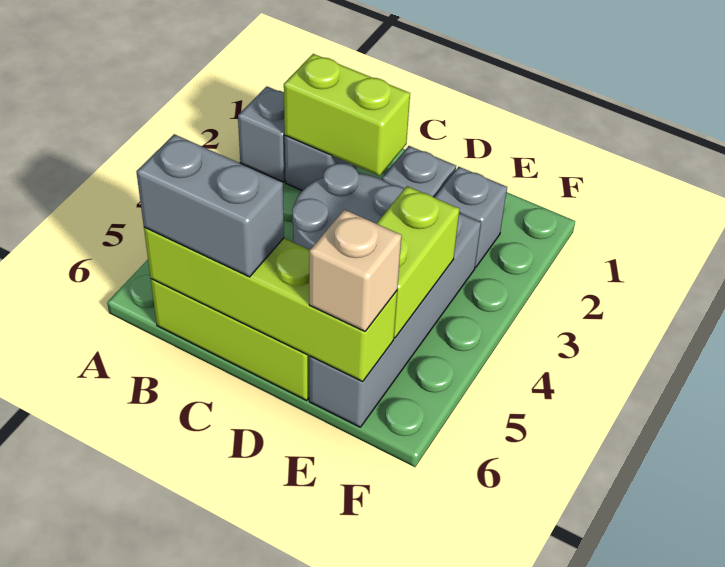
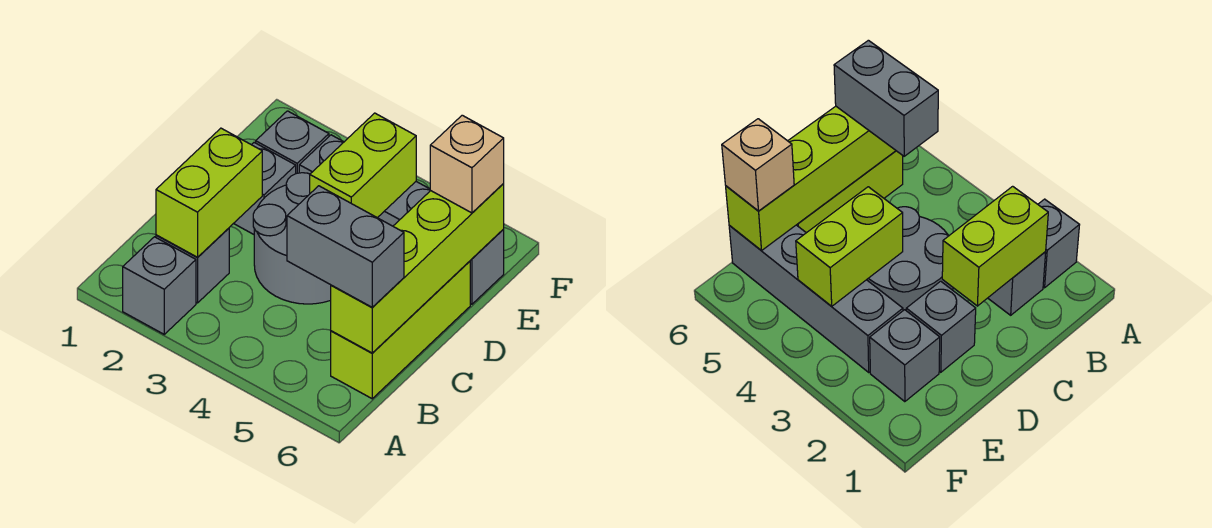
grey brick B6:C6 level 3 -> grey brick B5:B6 level 3
lime brick E4:E5 level 2 -> lime brick D4:E4 level 2

